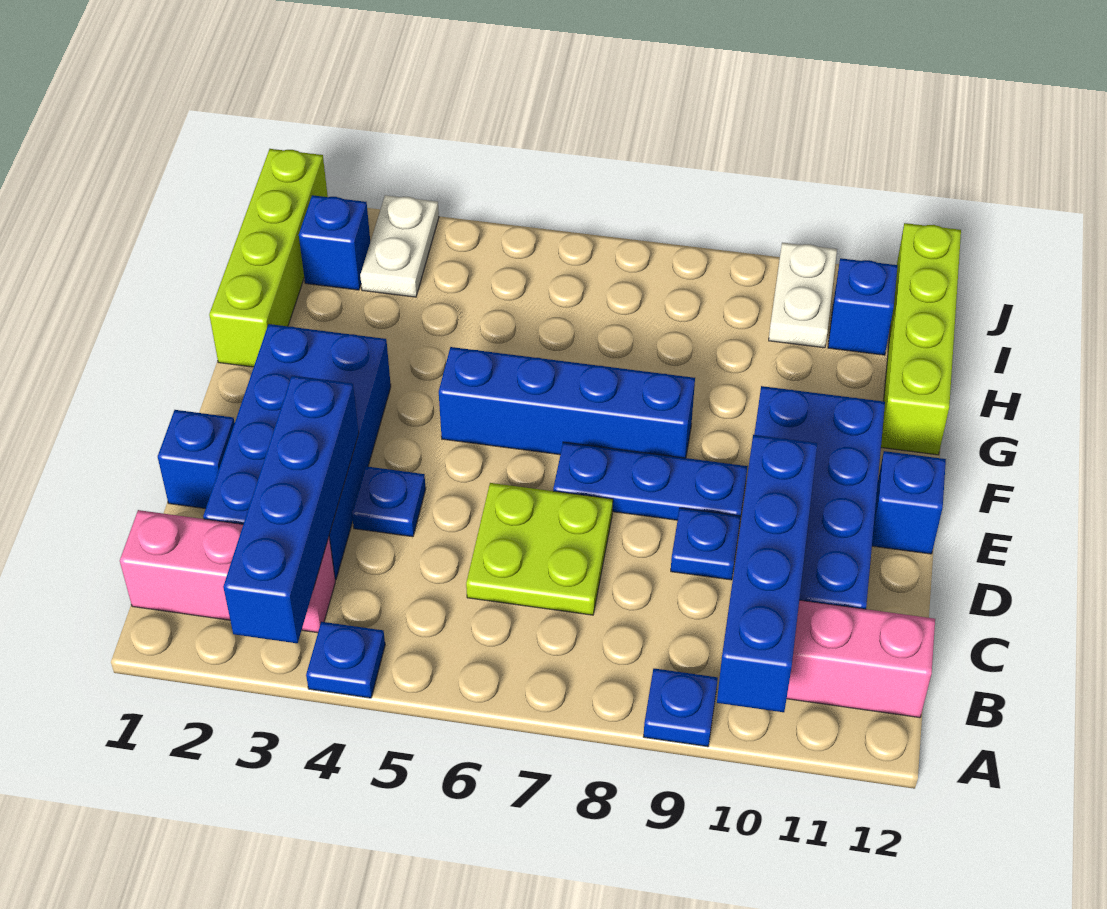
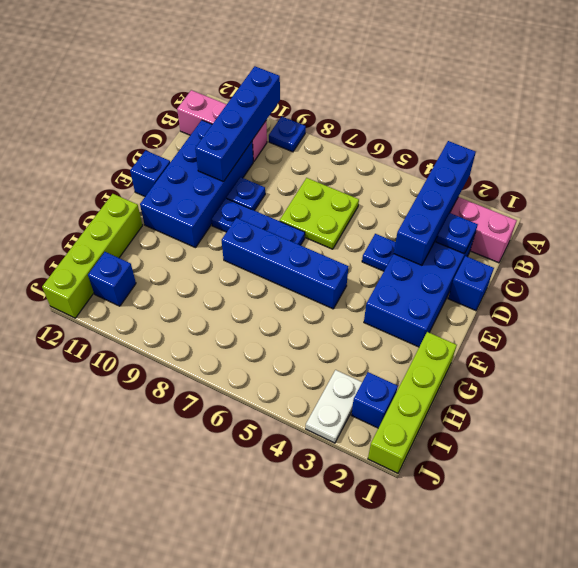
blue plate A4 level 1 -> blue plate C2 level 2
white plate I10:J10 level 1 -> none

